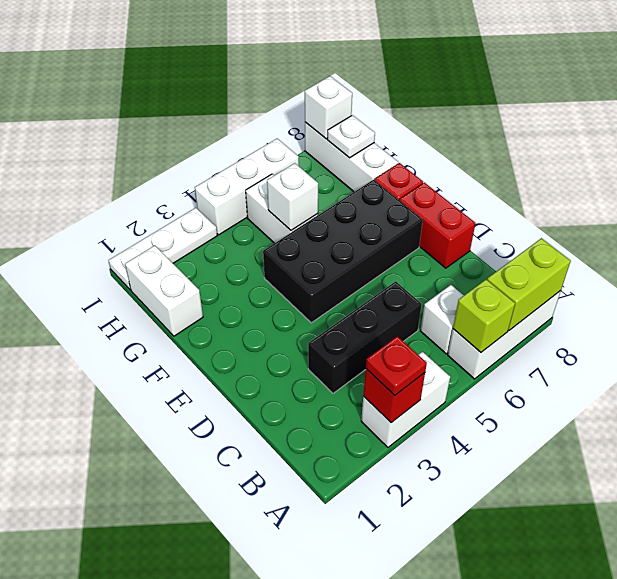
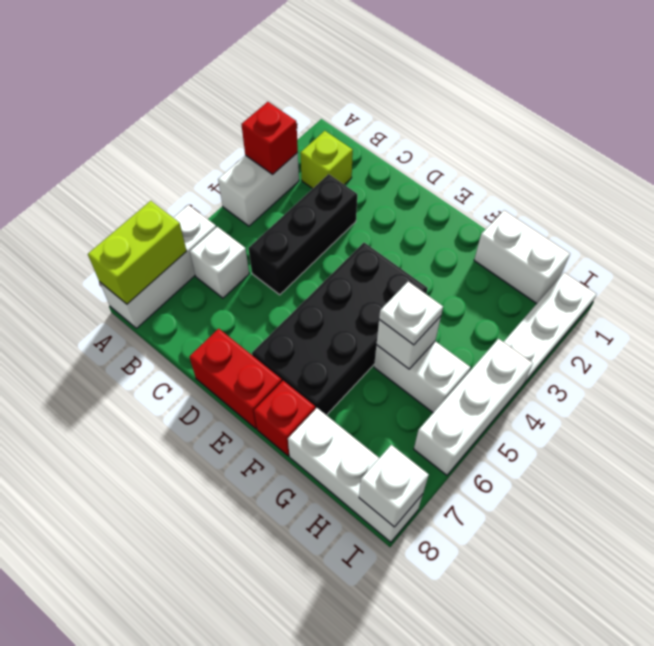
red plate A3 level 3 -> none
lime brick A6 level 2 -> lime brick B2 level 1
white plate H8 level 2 -> white plate G5 level 3

